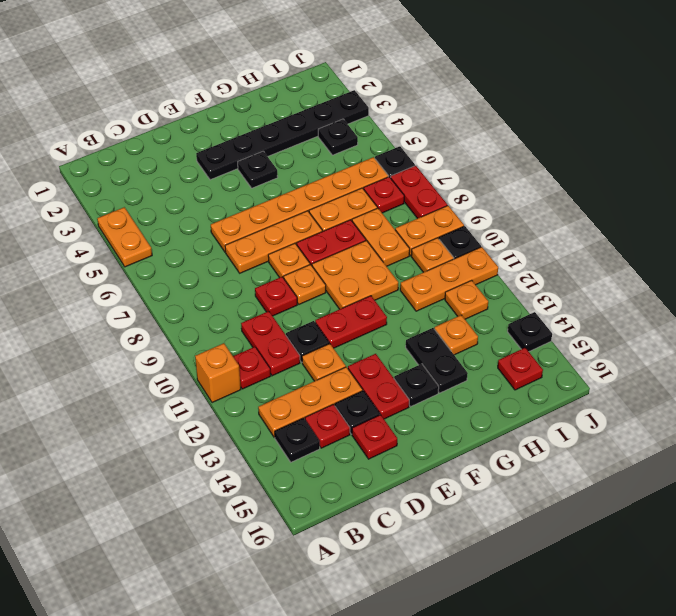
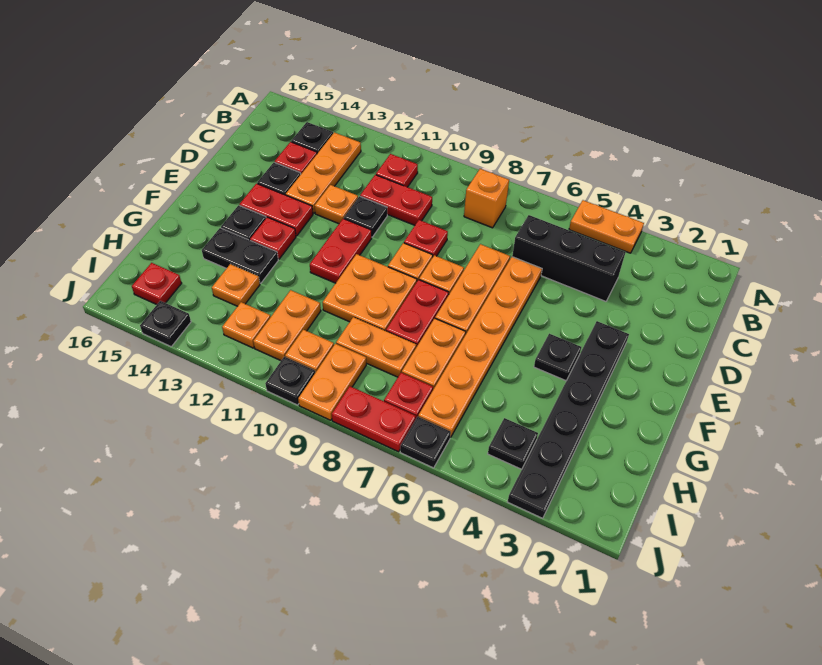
orange brick A11 level 1 -> orange brick B8 level 1
none -> black brick C4:C6 level 1
red plate D15 level 1 -> red plate F13 level 1
orange plate H11:J11 level 1 -> orange plate H11:I11 level 1

